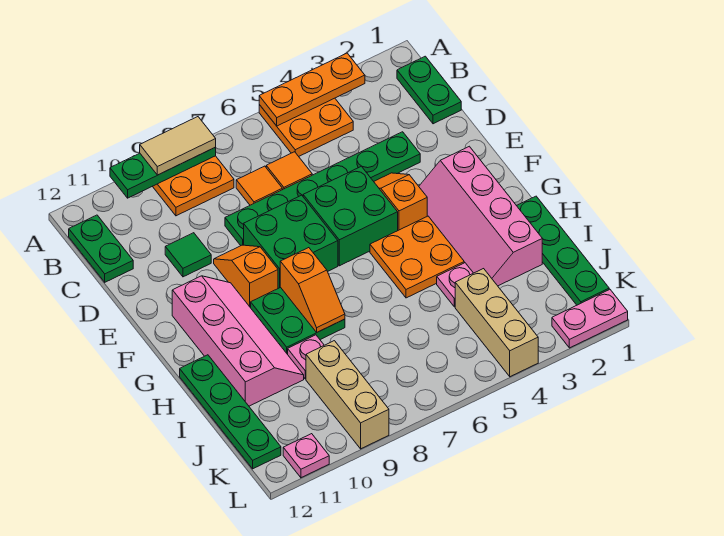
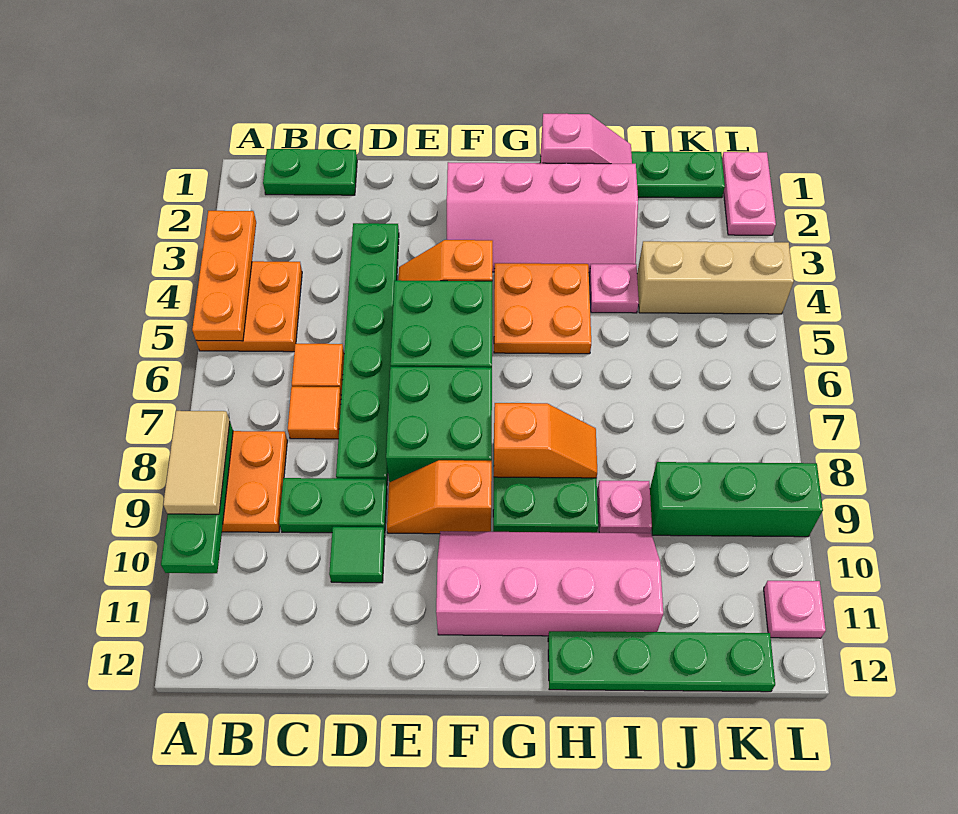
green plate B12:C12 level 1 -> green plate C9:D9 level 1
none -> pink slope H1:I1 level 2 top H
tan brick J9:L9 level 1 -> green brick J9:L9 level 1

